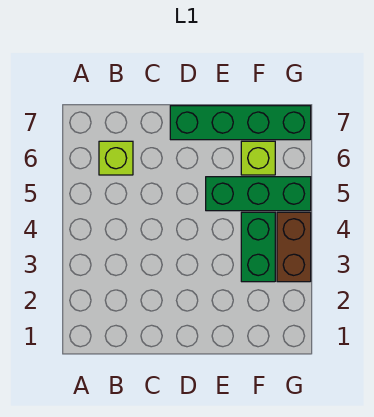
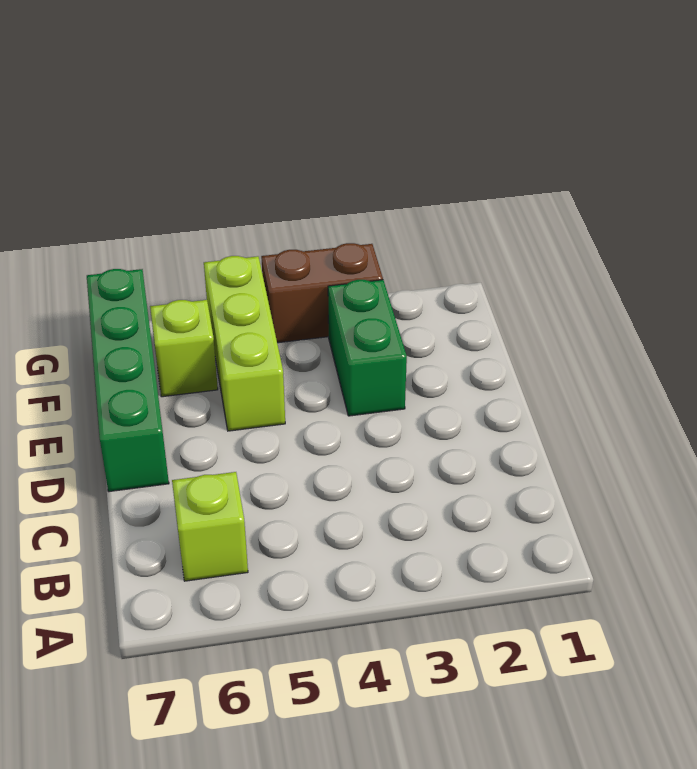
green brick E5:G5 level 1 -> lime brick E5:G5 level 1
green brick F3:F4 level 1 -> green brick E3:F3 level 1

